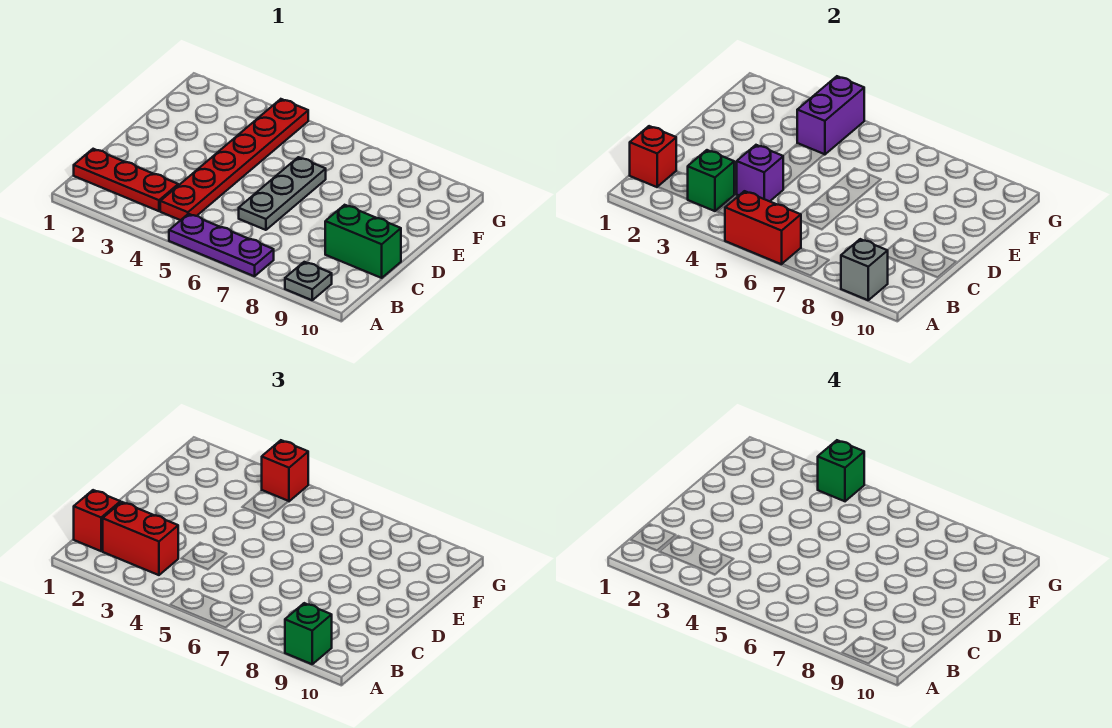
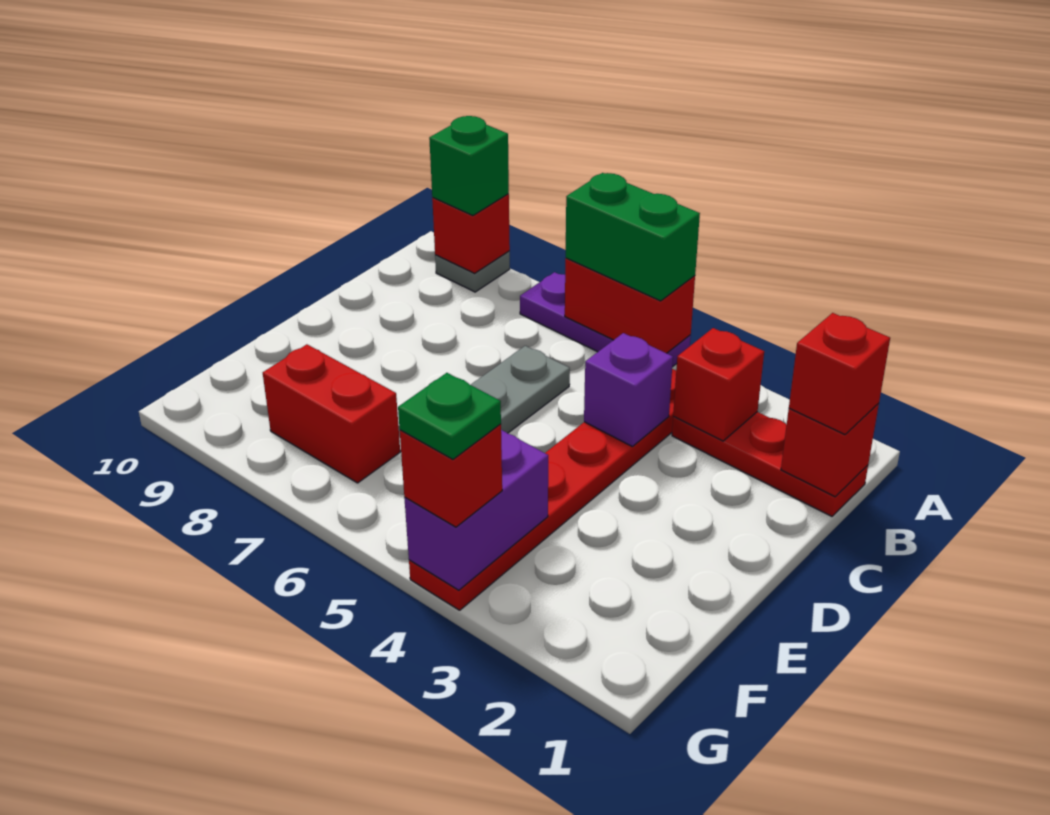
grey brick A9 level 2 -> red brick A9 level 2
red brick B2:B3 level 3 -> red brick F7:F8 level 1
green brick B3 level 2 -> red brick B3 level 2
green brick C9:C10 level 1 -> green brick A5:A6 level 3
green brick G4 level 4 -> green plate G4 level 4

